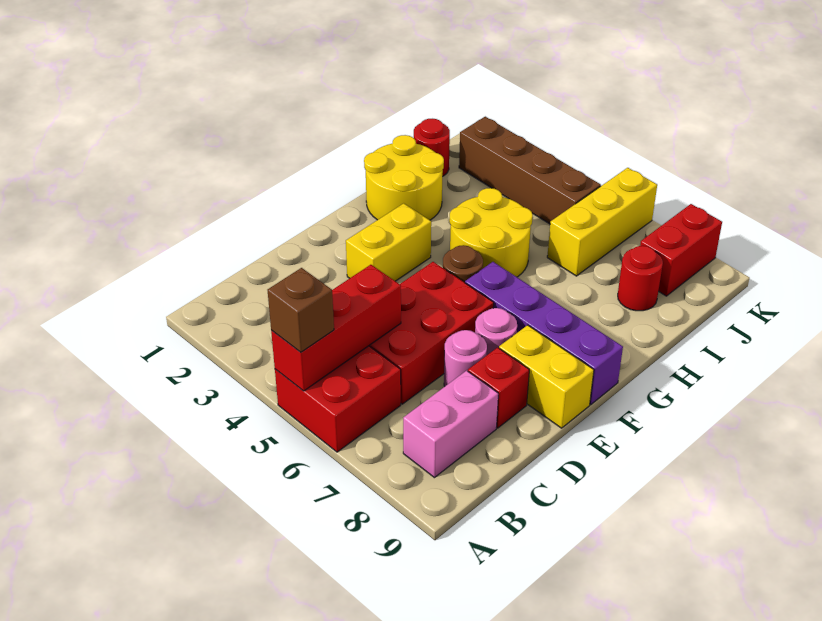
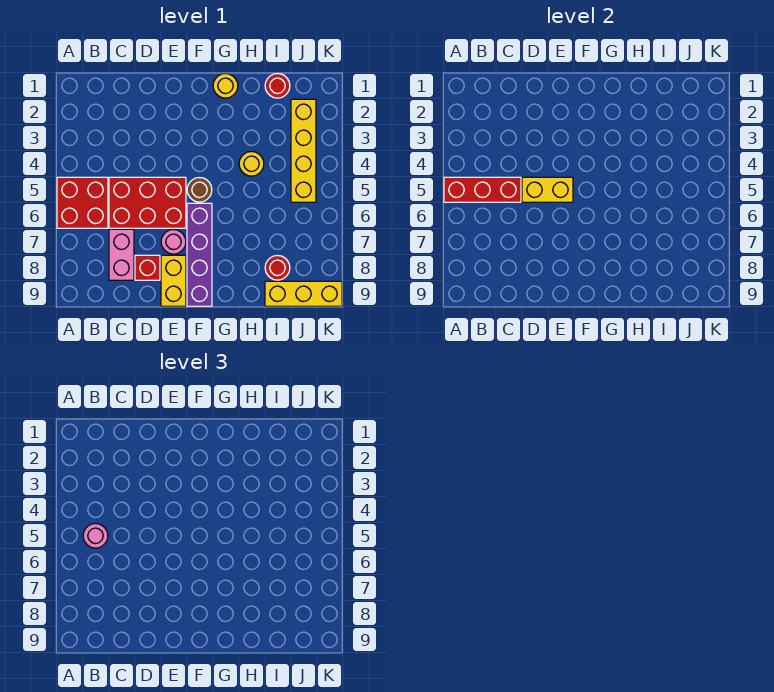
brown brick A5 level 3 -> none
pink brick B8:C8 level 1 -> pink brick C7:C8 level 1
pink round brick D7 level 1 -> pink round brick B5 level 3
yellow brick E3:F3 level 1 -> yellow brick D5:E5 level 2
yellow round brick G1:H2 level 1 -> yellow round brick G1 level 1
yellow round brick G4:H5 level 1 -> yellow round brick H4 level 1
yellow brick I6:K6 level 1 -> yellow brick I9:K9 level 1
brown brick J2:J5 level 1 -> yellow brick J2:J5 level 1
red brick J8:K8 level 1 -> none

